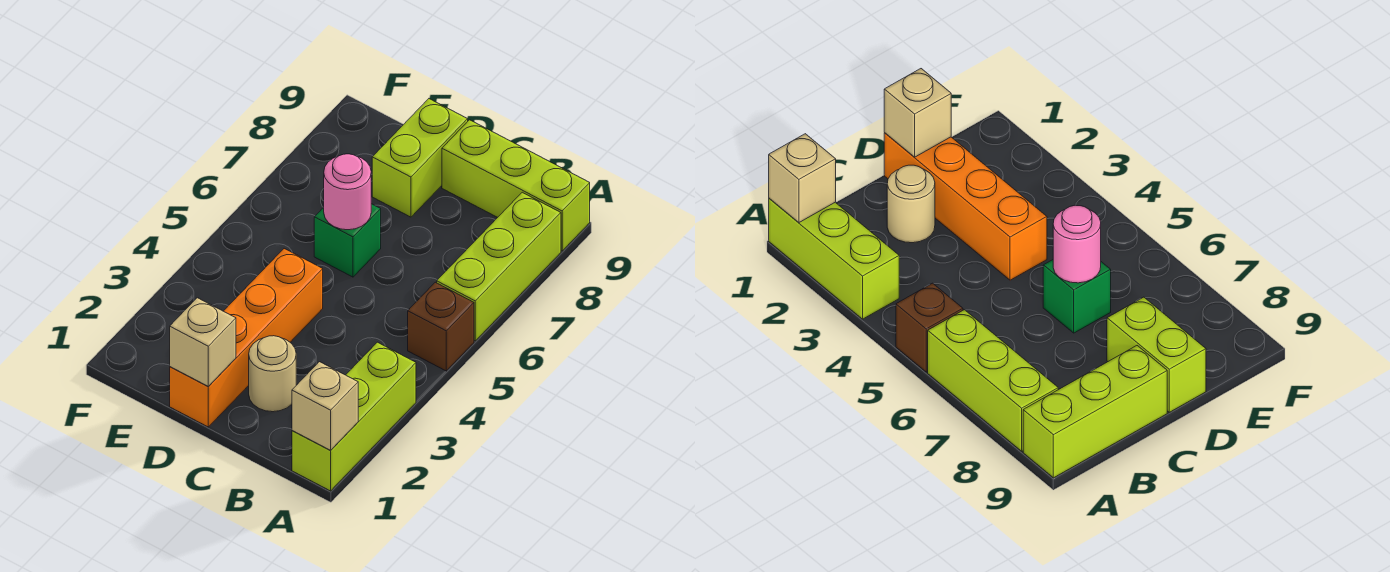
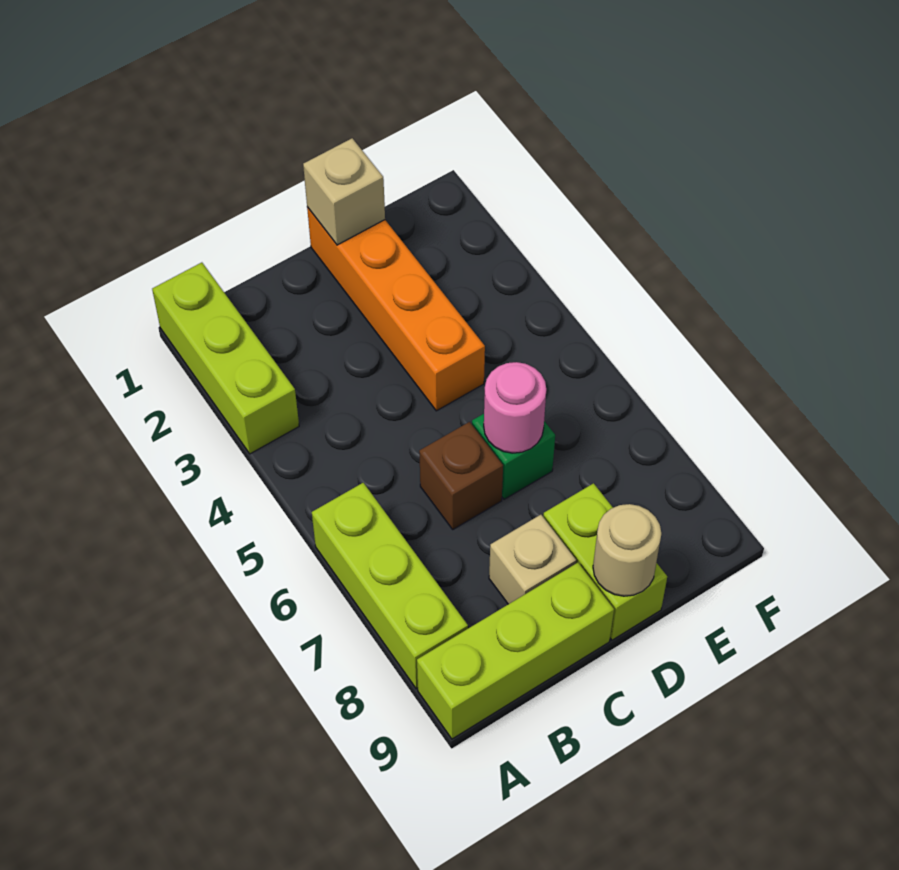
tan brick A1 level 2 -> tan brick C8 level 1
brown brick A5 level 1 -> brown brick C6 level 1
tan round brick C2 level 1 -> tan round brick D9 level 2

